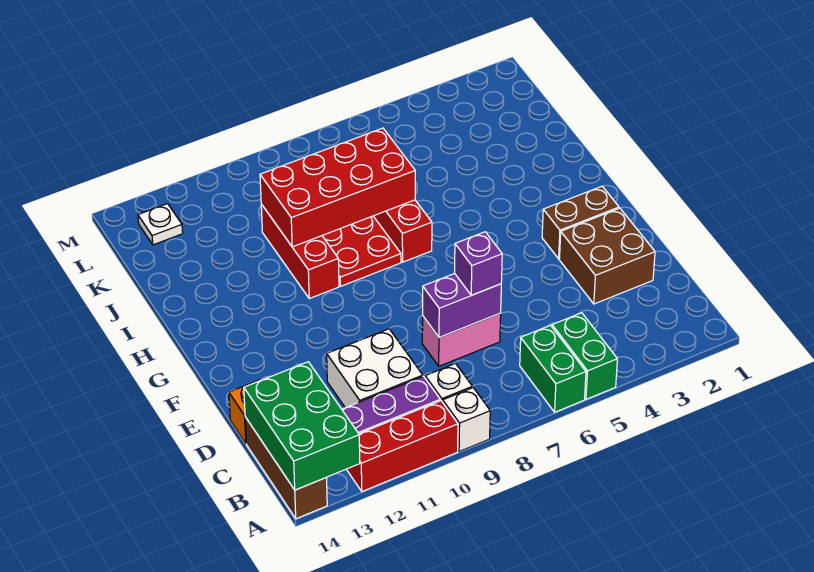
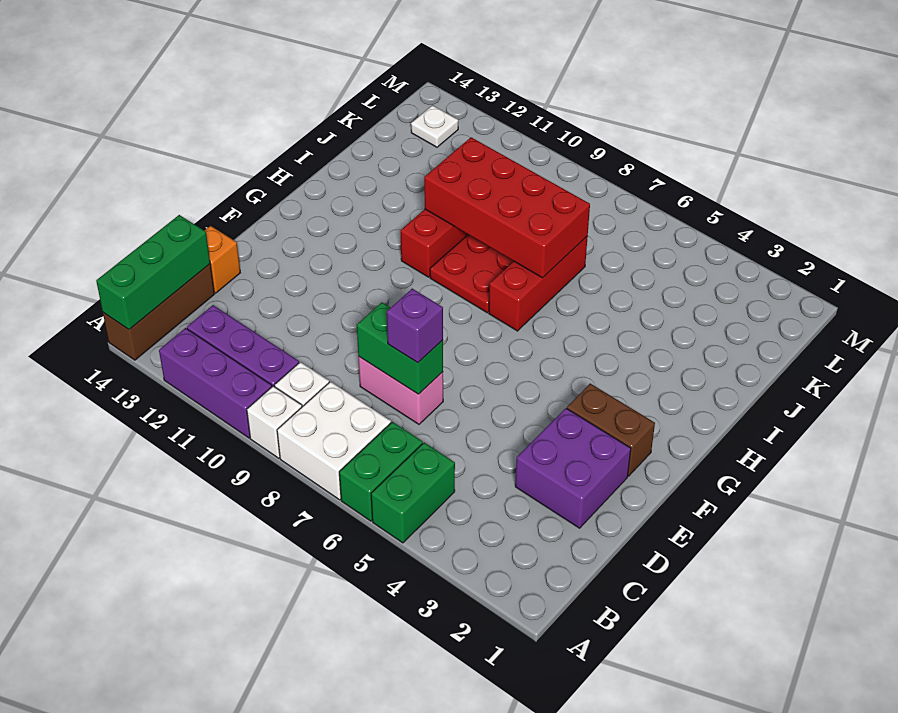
red brick A10:A12 level 1 -> purple brick A10:A12 level 1
green brick A13:C14 level 2 -> green brick A14:C14 level 2
white brick C10:D11 level 1 -> white brick A7:B8 level 1
brown brick D2:E3 level 1 -> purple brick D2:E3 level 1
purple brick D7:D8 level 2 -> green brick D7:D8 level 2

